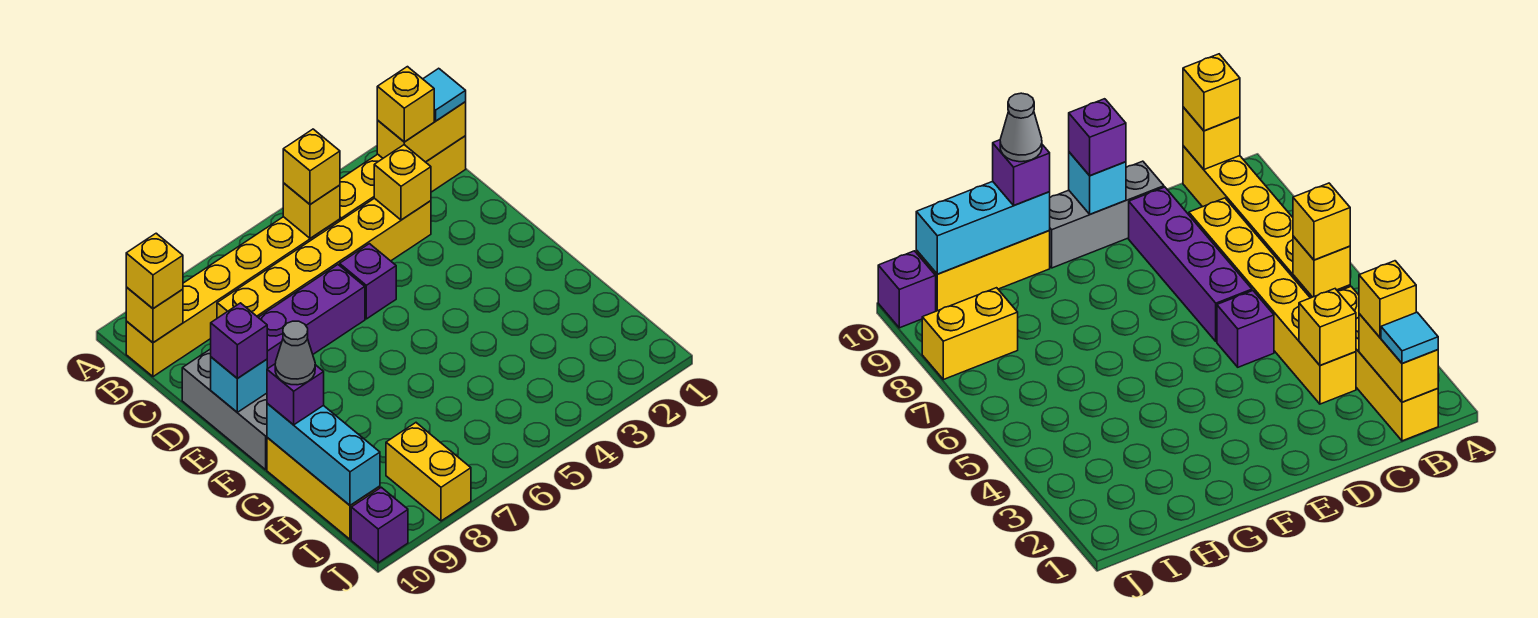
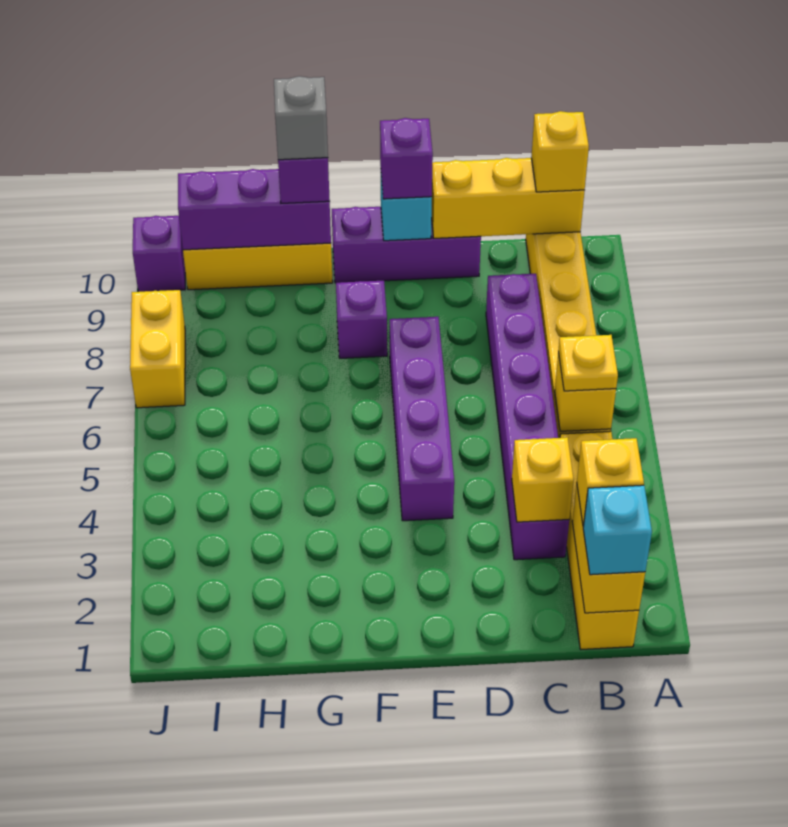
cyan tile B1 level 3 -> cyan brick B1 level 3
yellow brick B5 level 3 -> yellow plate B5 level 3
yellow brick B10 level 2 -> yellow brick B10:D10 level 2
yellow brick C3:C8 level 1 -> purple brick C3:C8 level 1
purple brick D5 level 1 -> purple brick F8 level 1
purple brick D6:D9 level 1 -> purple brick E4:E7 level 1
grey brick D10:F10 level 1 -> purple brick D10:F10 level 1
cyan brick G10:I10 level 2 -> purple brick G10:I10 level 2
grey cone G10 level 4 -> grey brick G10 level 4
yellow brick I8:J8 level 1 -> yellow brick J7:J8 level 1

